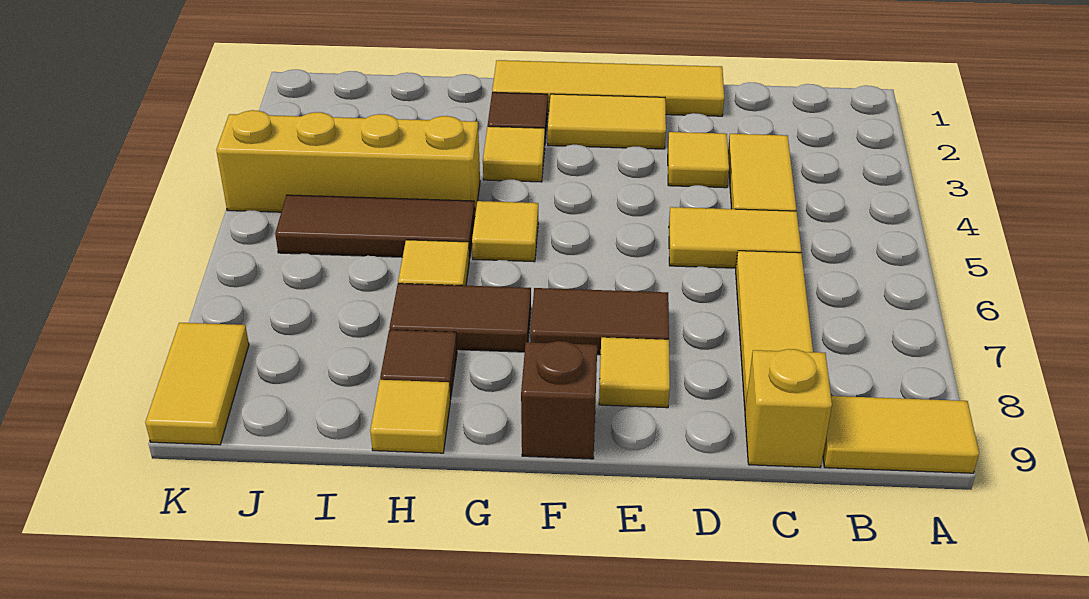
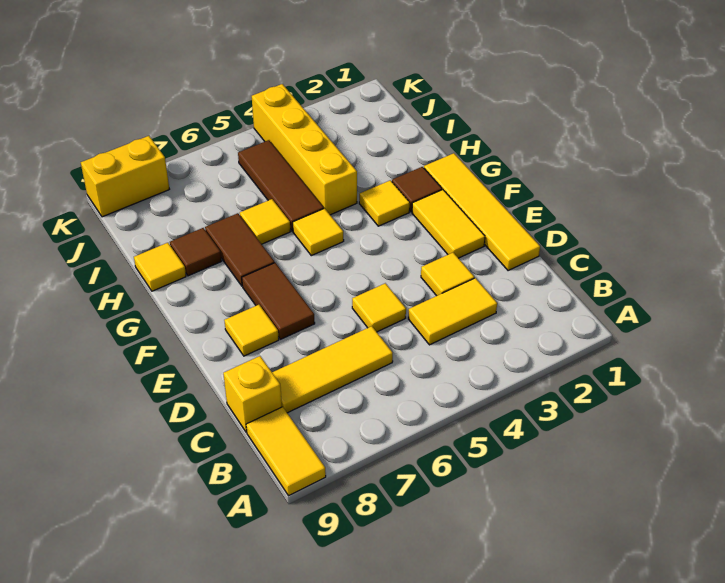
yellow tile C5:D5 level 1 -> yellow tile D5 level 1
brown brick F9 level 1 -> none
yellow tile K8:K9 level 1 -> yellow brick K8:K9 level 1

